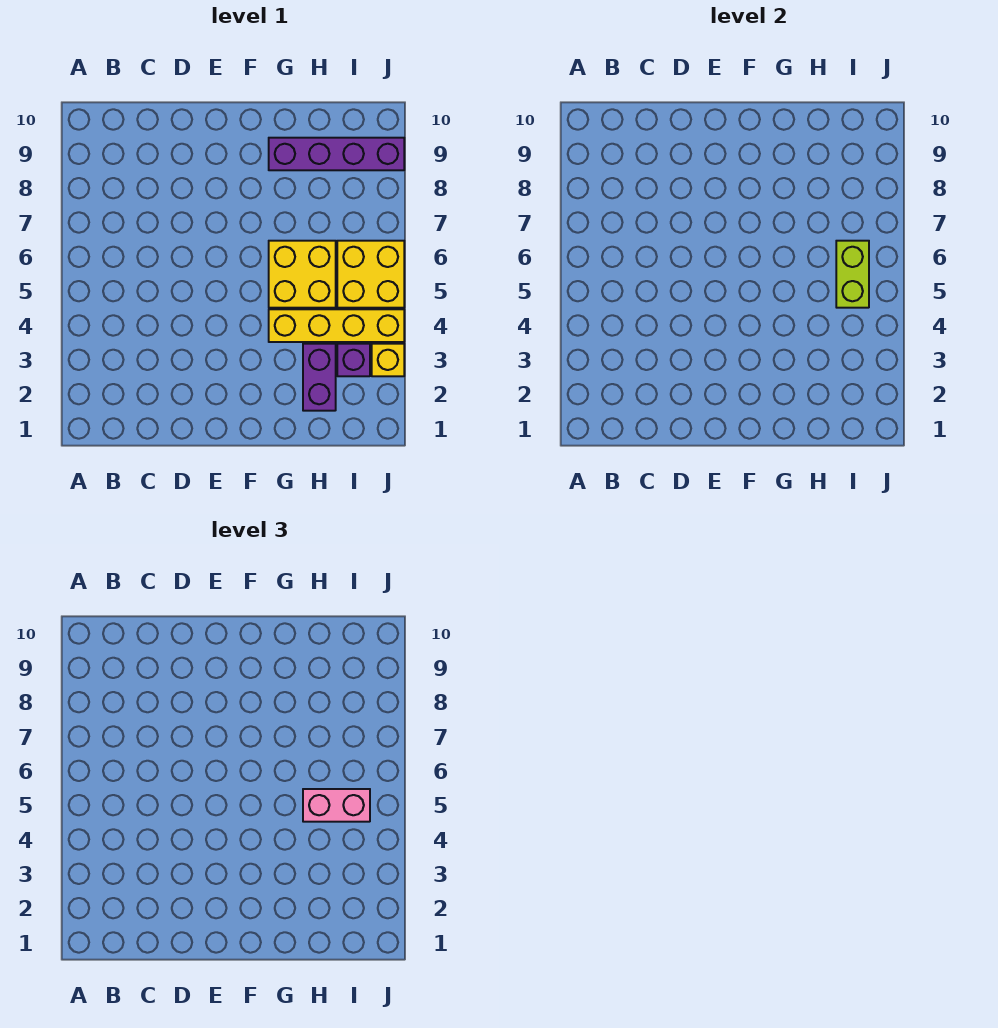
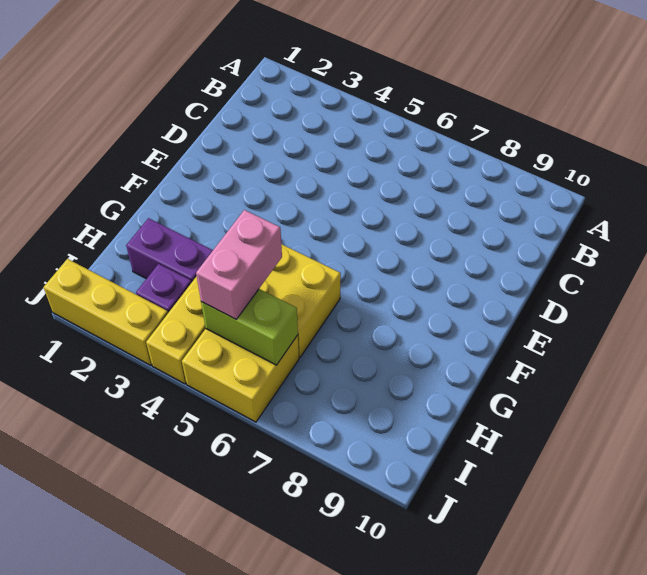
purple brick G9:J9 level 1 -> none
yellow brick J3 level 1 -> yellow brick J1:J3 level 1

